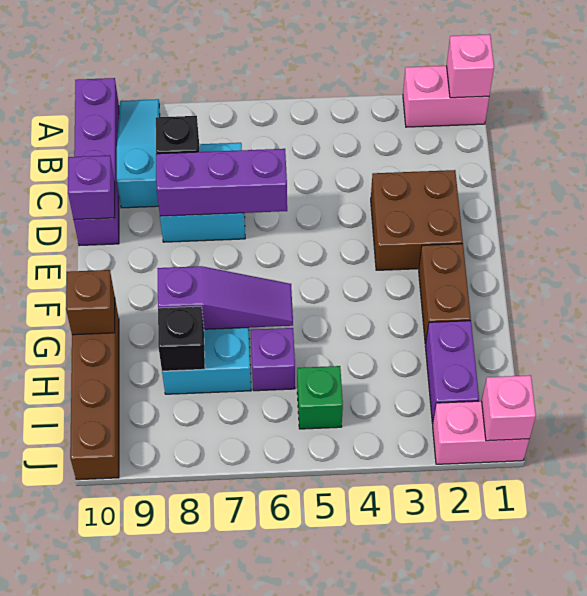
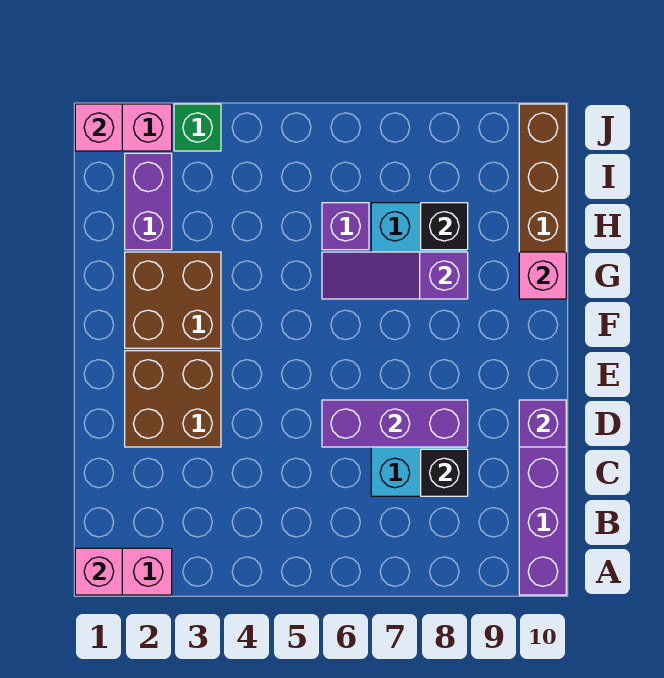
cyan slope A9:C9 level 1 top C -> none
brown brick F2:G2 level 1 -> brown brick F2:G3 level 1
brown brick G10 level 2 -> pink brick G10 level 2
green brick I5 level 1 -> green brick J3 level 1

